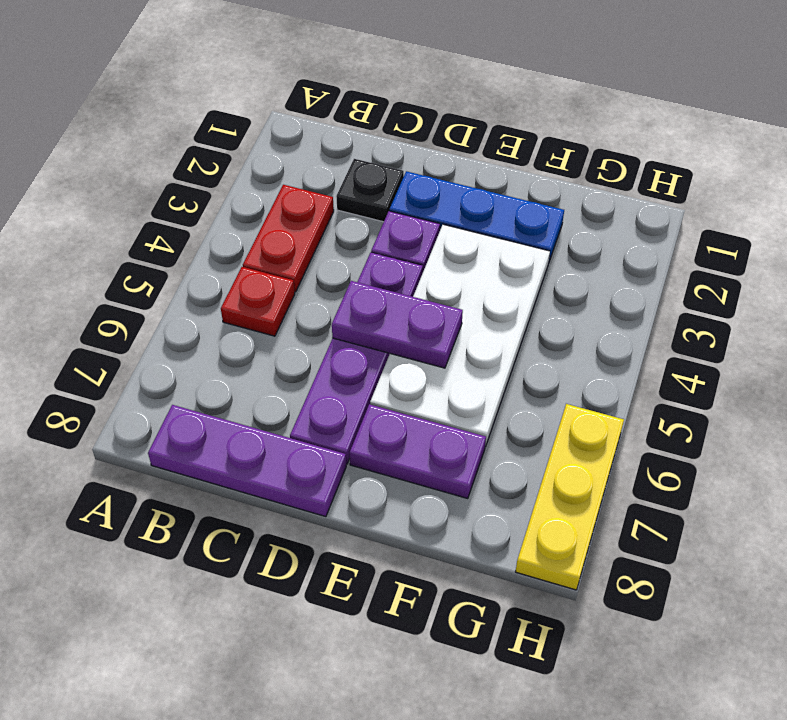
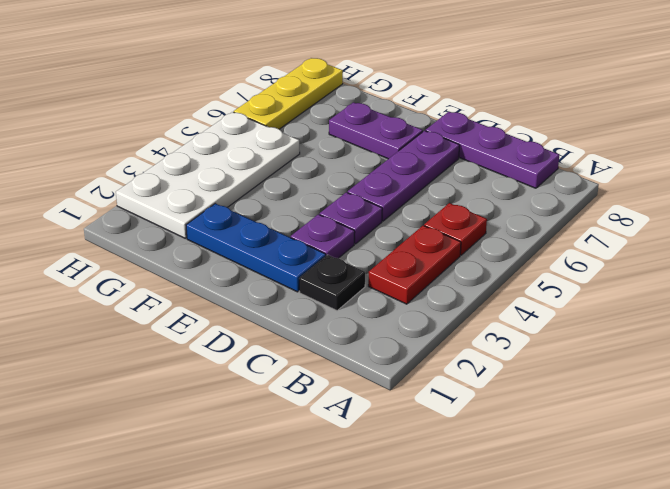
purple plate D5:E5 level 2 -> none
white plate E3:F6 level 1 -> white plate G2:H5 level 1

